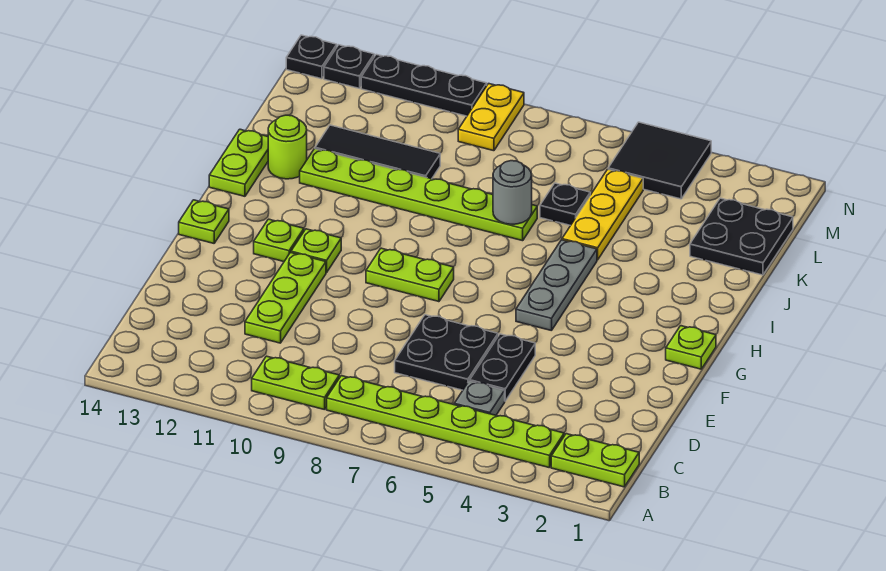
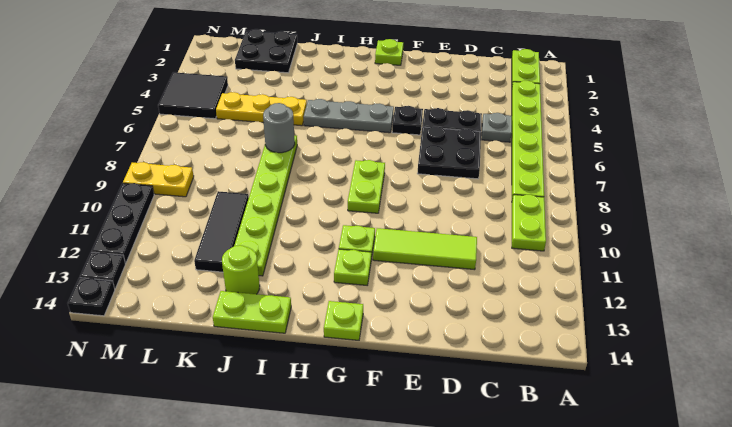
lime plate D11:F11 level 1 -> lime tile D11:F11 level 1
black plate K6 level 1 -> black plate F5 level 1

